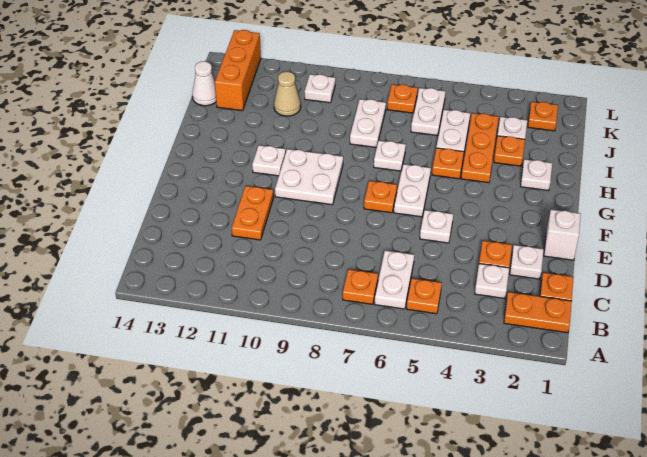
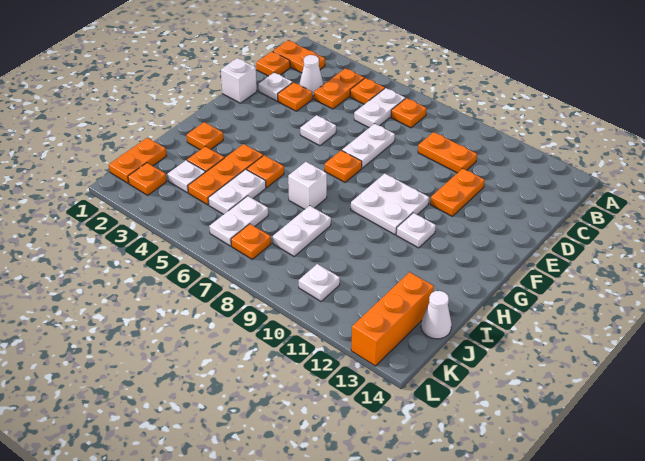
none -> orange plate B4:C4 level 1
white plate C3 level 1 -> white cone C3 level 1
none -> orange plate C9:C10 level 1
white plate F6:G6 level 1 -> white plate D7:E7 level 1
white plate H2 level 1 -> orange plate H2 level 1
white plate H7 level 1 -> white brick H7 level 1
none -> orange plate J1:K1 level 1
tan cone J11 level 1 -> none

